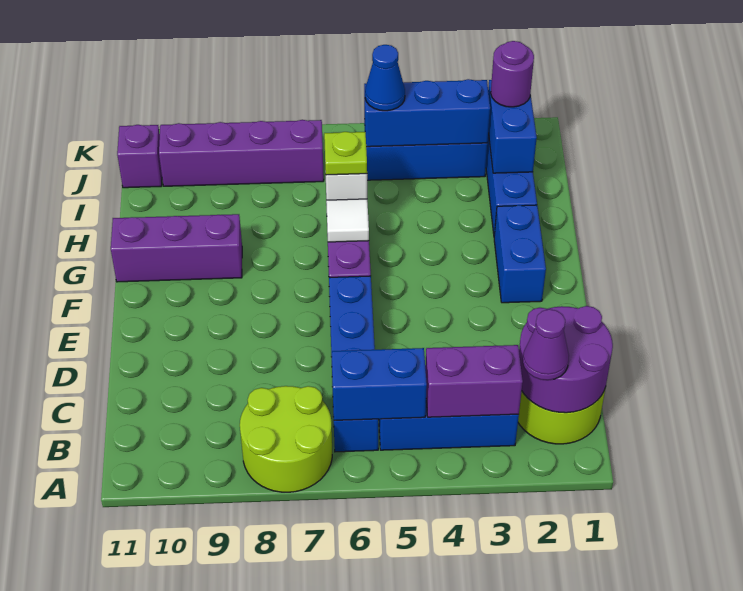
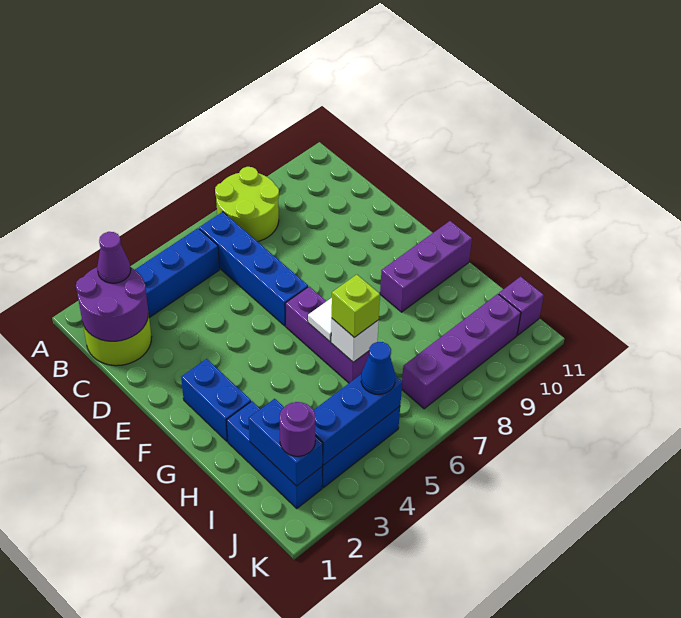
purple brick B3:B4 level 2 -> none
blue brick B5:B6 level 2 -> none
lime plate H6 level 3 -> lime brick H6 level 3

